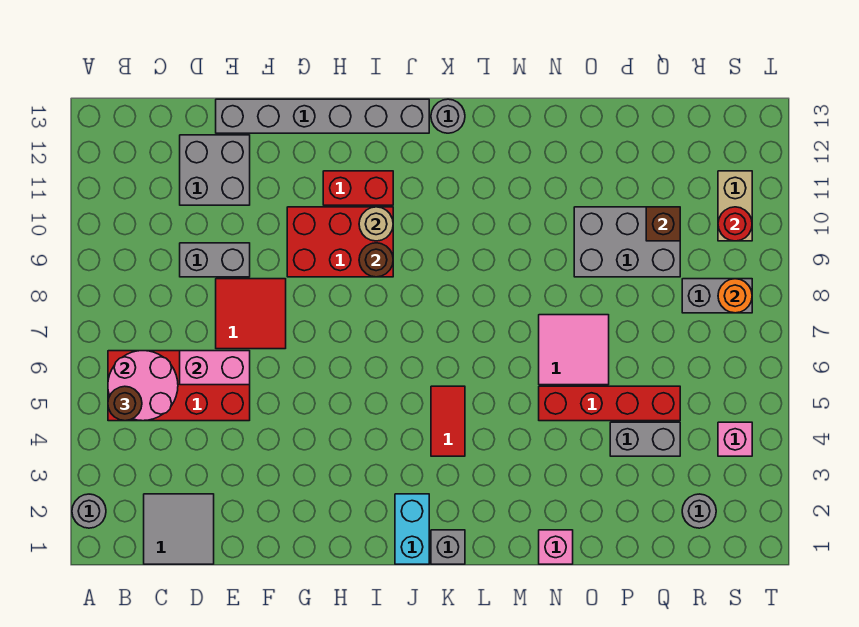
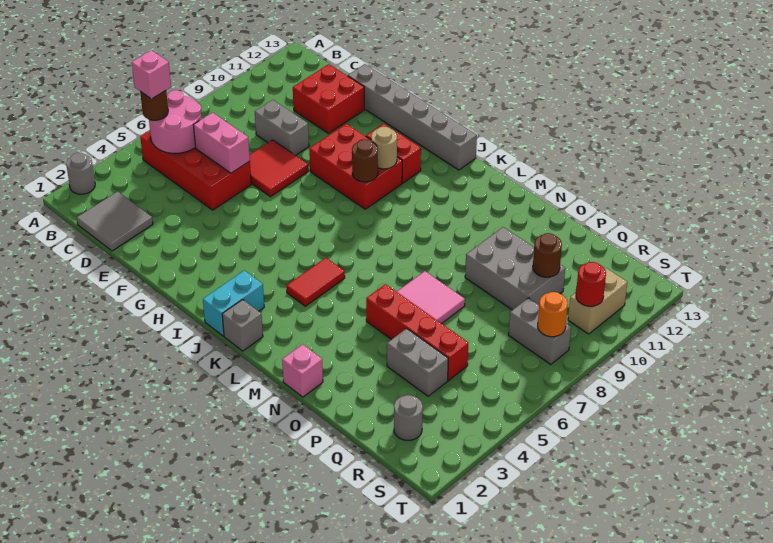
grey brick D11:E12 level 1 -> red brick D11:E12 level 1
grey round brick K13 level 1 -> none
brown brick Q10 level 2 -> brown round brick Q10 level 2
pink brick S4 level 1 -> pink brick B5 level 4

